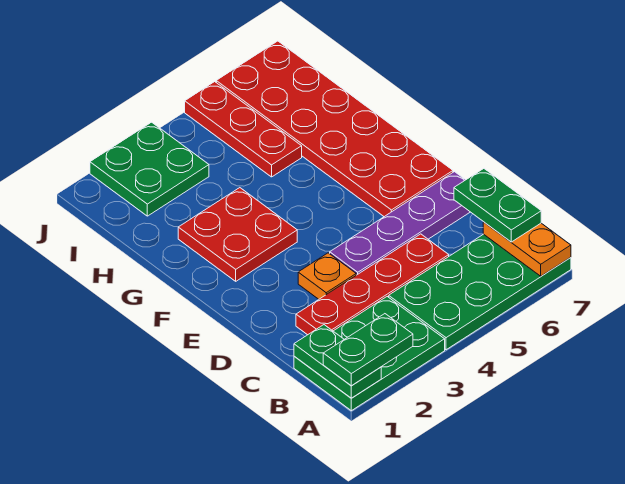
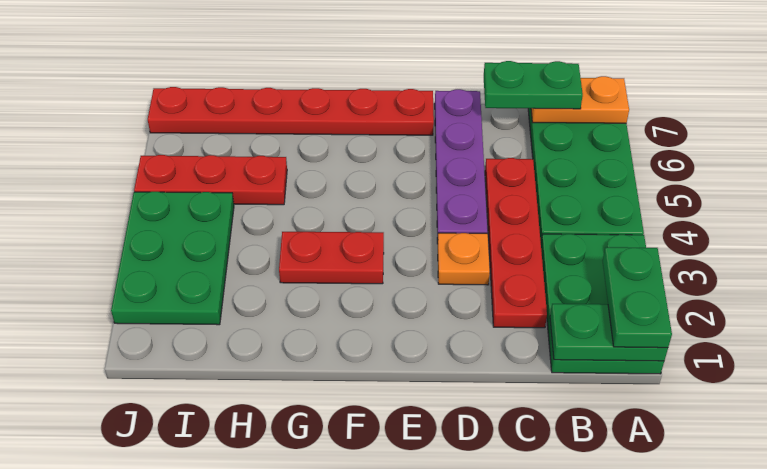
red plate E6:J7 level 1 -> red plate E7:J7 level 1
red plate F2:G3 level 1 -> red plate F3:G3 level 1
green plate I2:J3 level 1 -> green plate I2:J4 level 1

